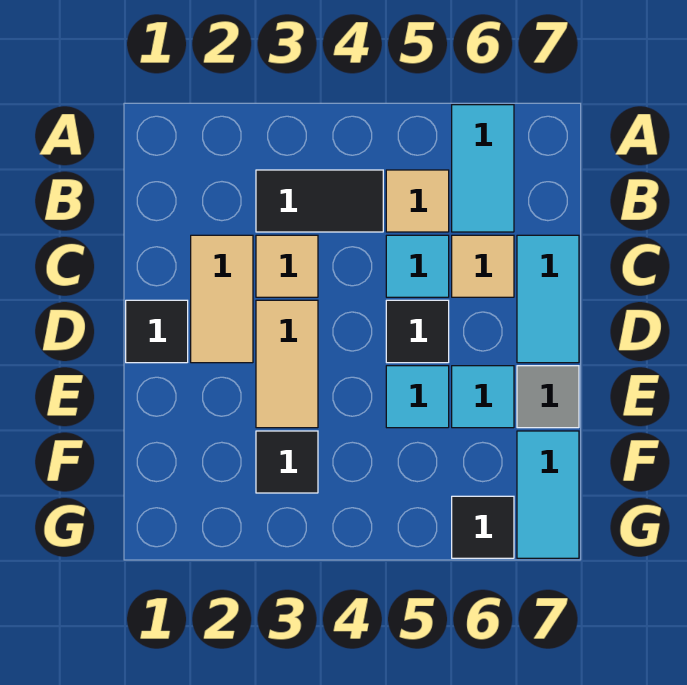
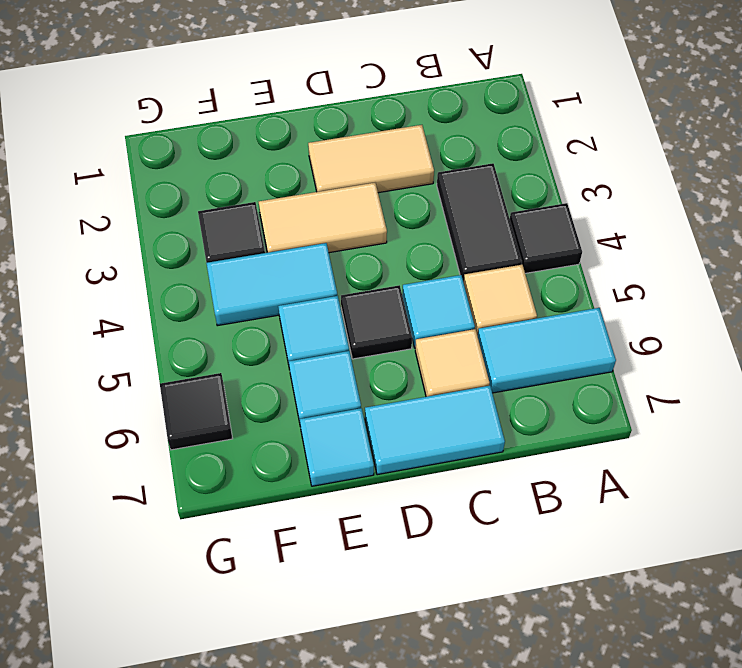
tan tile C3 level 1 -> none
black tile D1 level 1 -> black tile A4 level 1
grey tile E7 level 1 -> cyan tile E7 level 1
cyan tile F7:G7 level 1 -> cyan tile E4:F4 level 1

